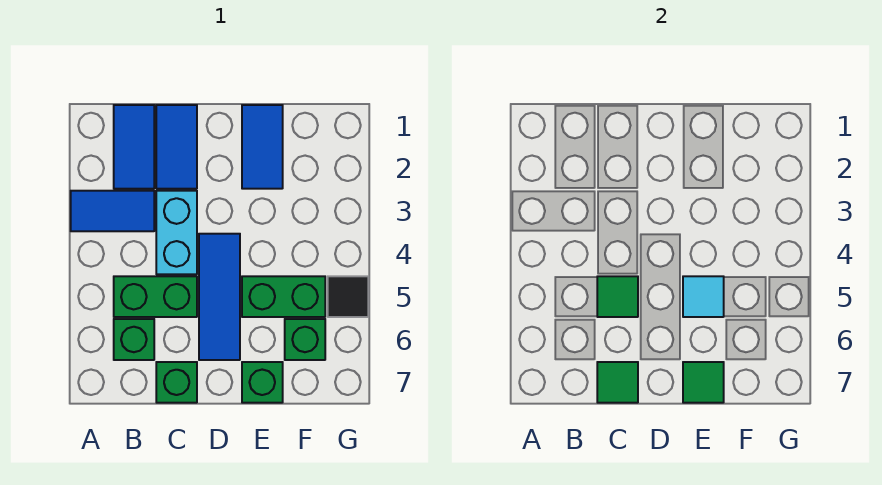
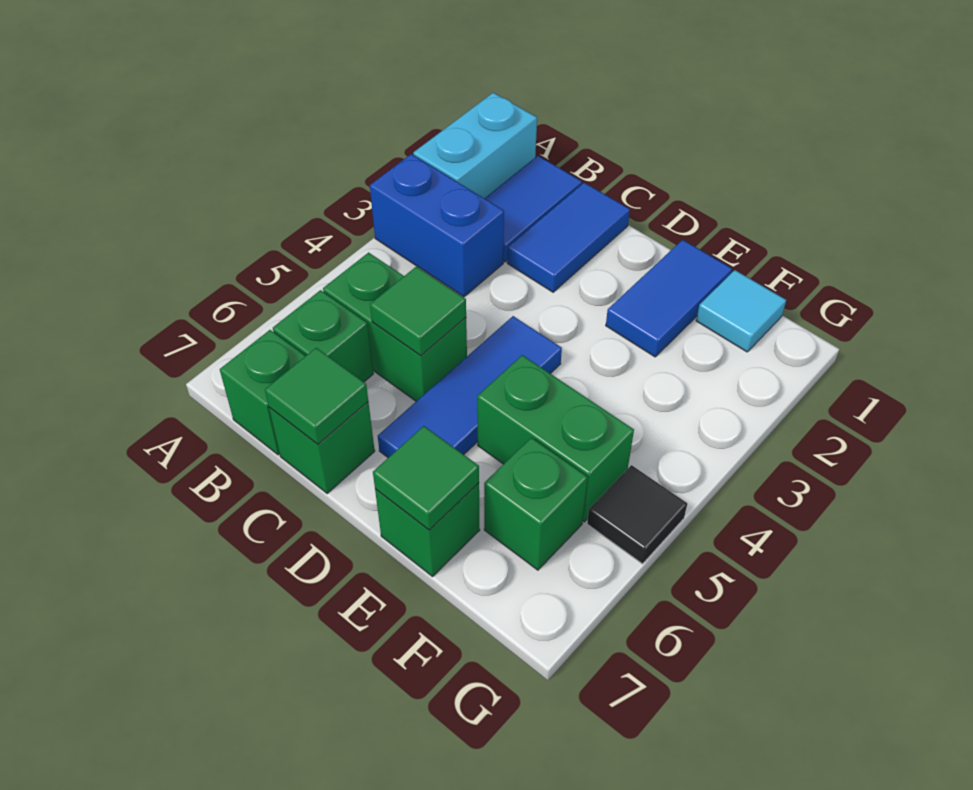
blue tile A3:B3 level 1 -> blue brick A3:B3 level 1
none -> green brick B7 level 1
cyan brick C3:C4 level 1 -> cyan brick A1:A2 level 1
cyan tile E5 level 2 -> cyan tile F1 level 1

